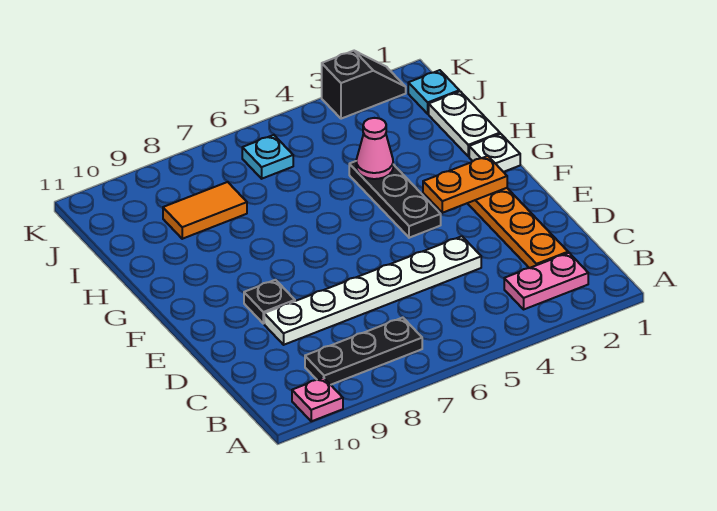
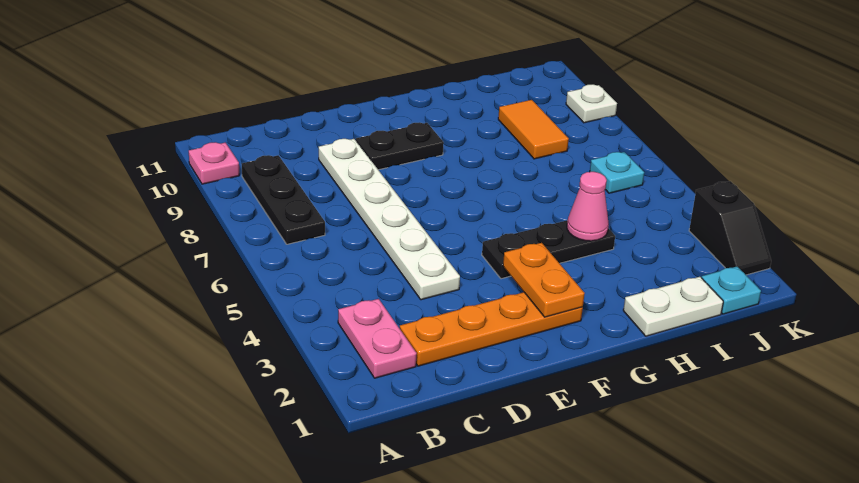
black plate E9 level 1 -> black plate E9:F9 level 1
white plate G1 level 1 -> white plate K9 level 1

